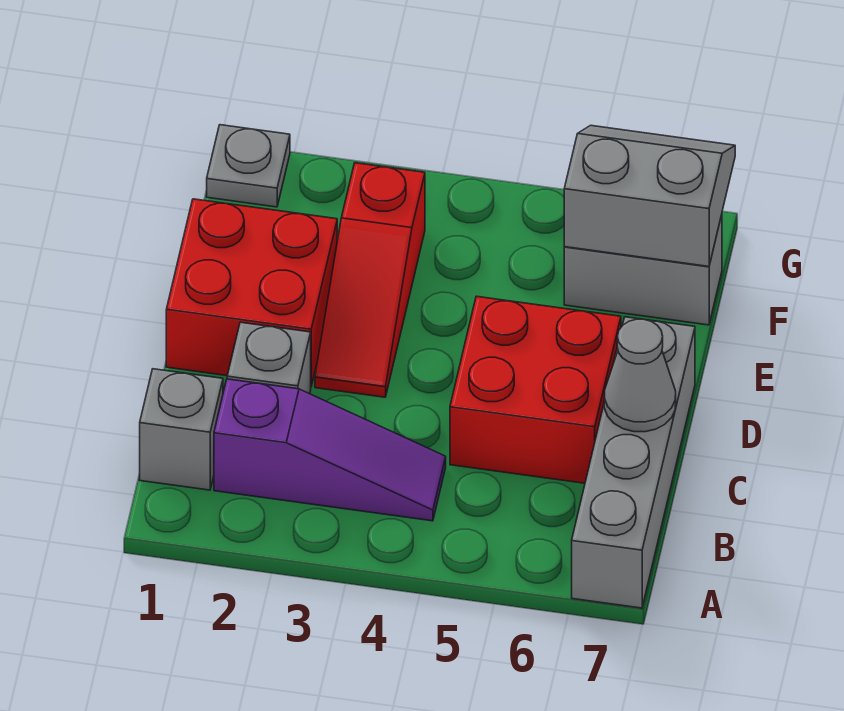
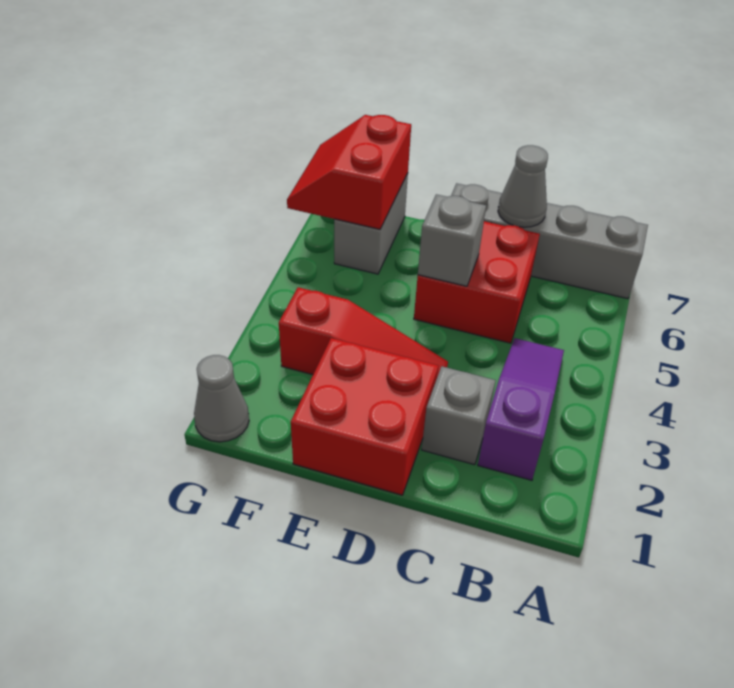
grey brick B1 level 1 -> grey brick D5 level 2
grey slope F6:G7 level 2 top F -> red slope F6:G7 level 2 top F
grey plate G1 level 1 -> grey cone G1 level 1

